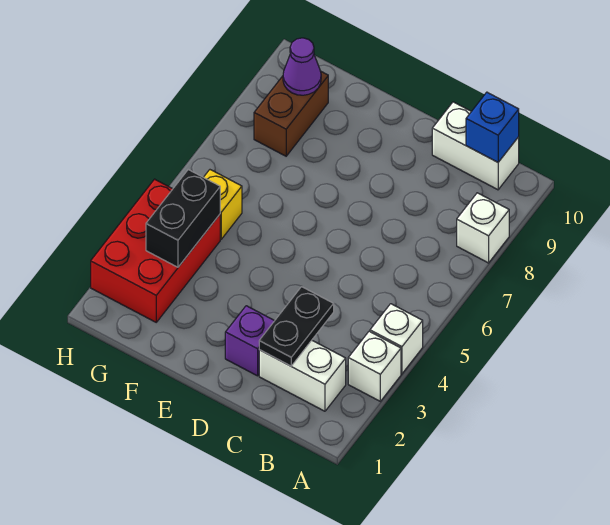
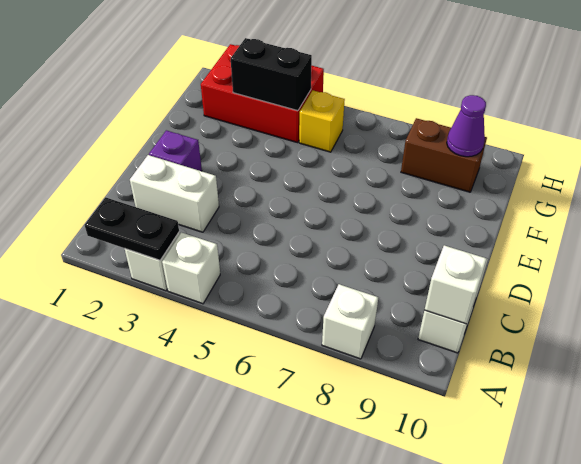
white brick B2:C2 level 1 -> white brick C2:C3 level 1
blue brick B10 level 2 -> white brick B10 level 2
black plate C2:C3 level 2 -> black plate A2:A3 level 2

